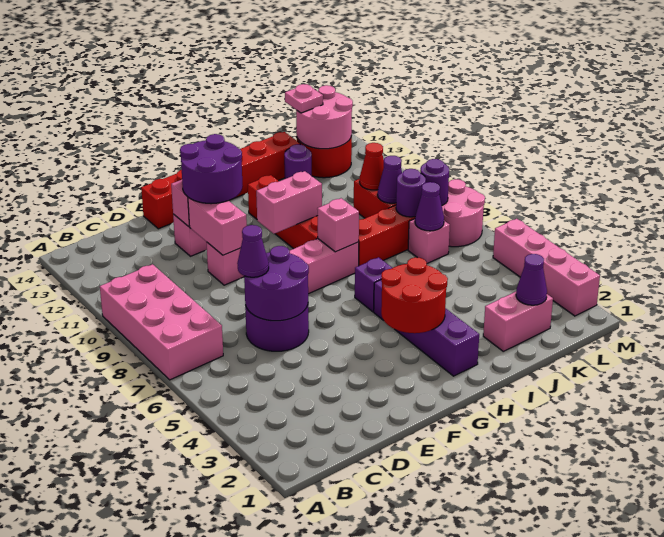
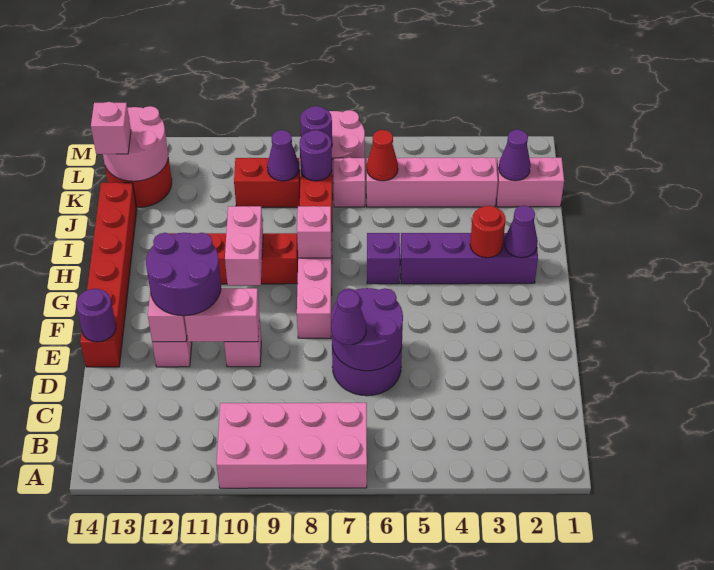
red round brick G3:H4 level 2 -> red round brick H3 level 2
pink brick J2:K2 level 1 -> pink brick K1:K2 level 1
purple round brick J13 level 1 -> purple round brick E14 level 2
purple cone K7 level 2 -> purple cone H2 level 2
red cone K10 level 2 -> red cone K6 level 2
pink plate K14 level 3 -> pink brick K14 level 3
pink brick M2:M5 level 1 -> pink brick K3:K6 level 1

